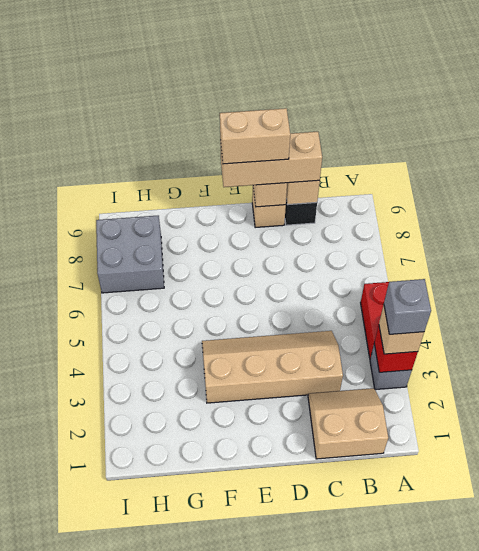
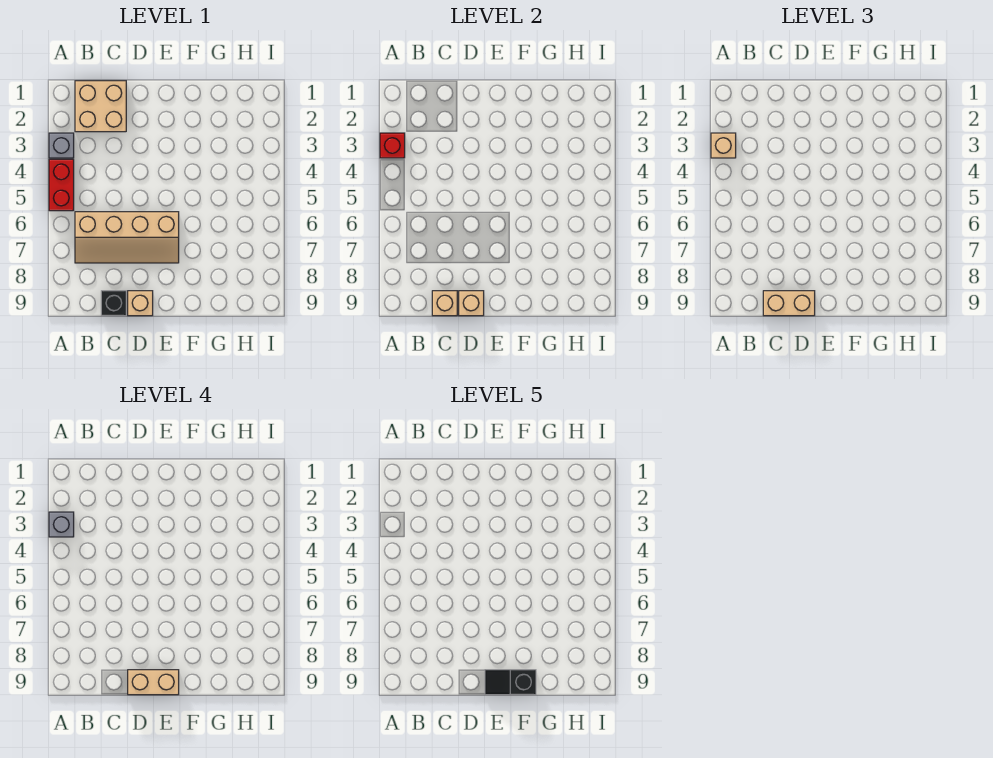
tan slope B1:C2 level 1 top 1 -> tan brick B1:C2 level 1
tan slope C3:F4 level 1 top 3 -> tan slope B6:E7 level 1 top 6
tan brick C9:E9 level 3 -> tan brick C9:D9 level 3
none -> black slope E9:F9 level 5 top F
grey brick H7:I8 level 1 -> none

